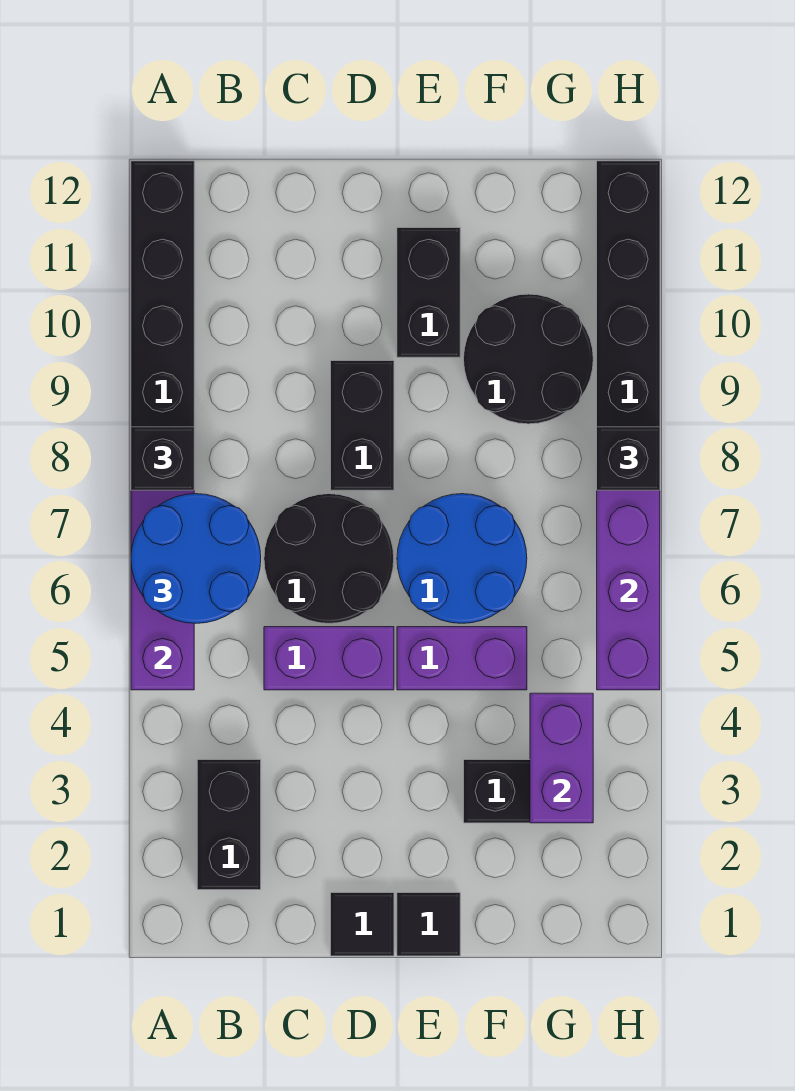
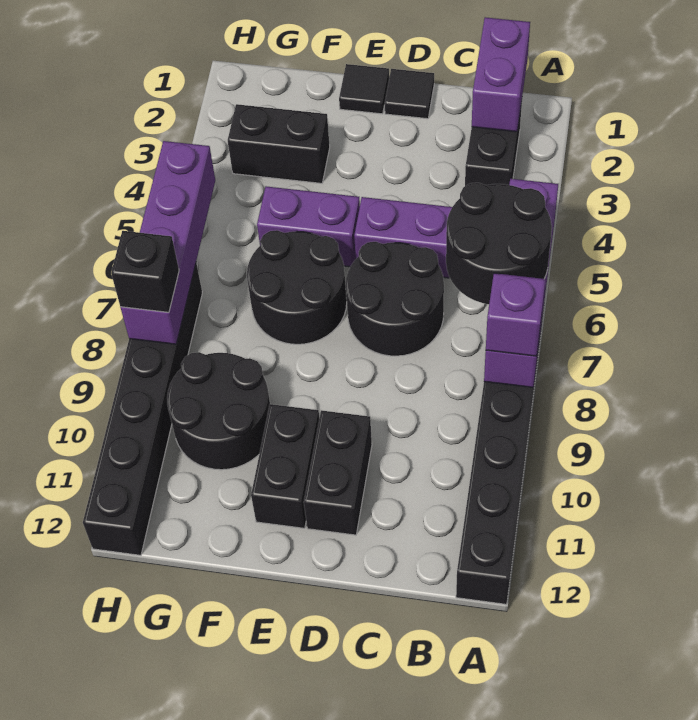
blue round brick A6:B7 level 3 -> black round brick A6:B7 level 3
black brick A8 level 3 -> purple brick A8 level 3
black brick D8:D9 level 1 -> black brick D10:D11 level 1
blue round brick E6:F7 level 1 -> black round brick E6:F7 level 1
purple brick G3:G4 level 2 -> purple brick B1:B2 level 2

